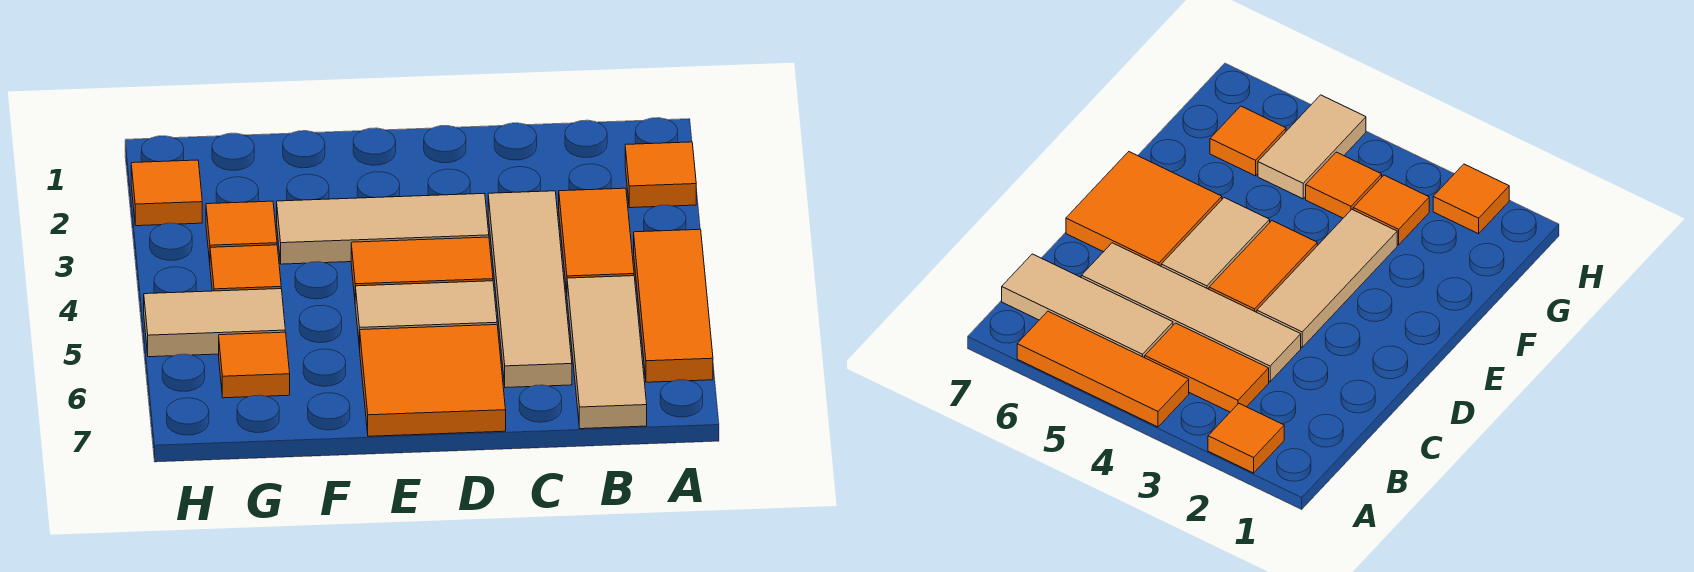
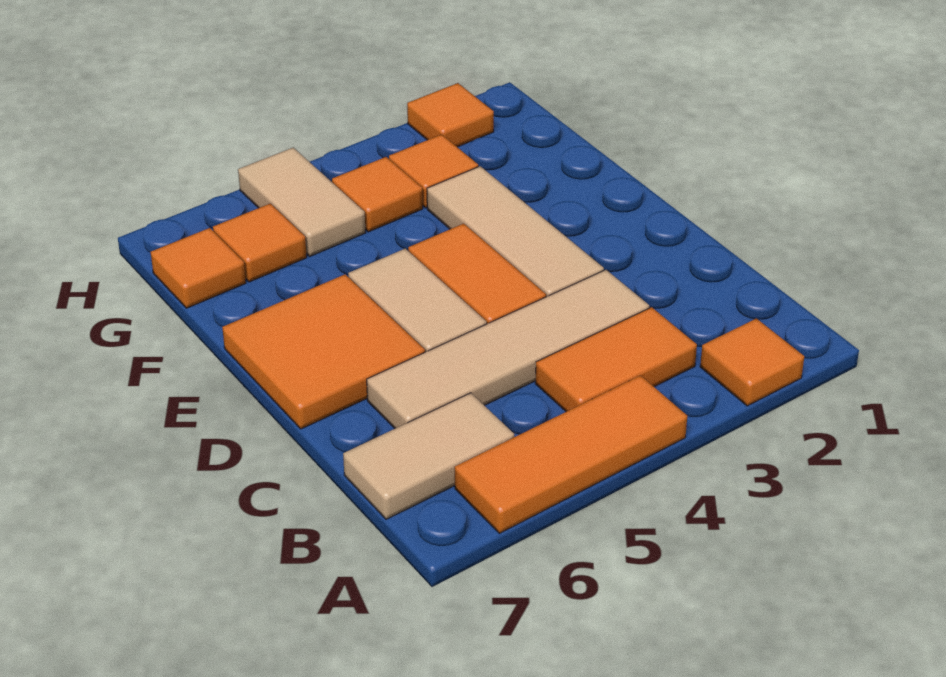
tan tile B5:B7 level 1 -> tan tile B6:B7 level 1
none -> orange tile G7 level 1

